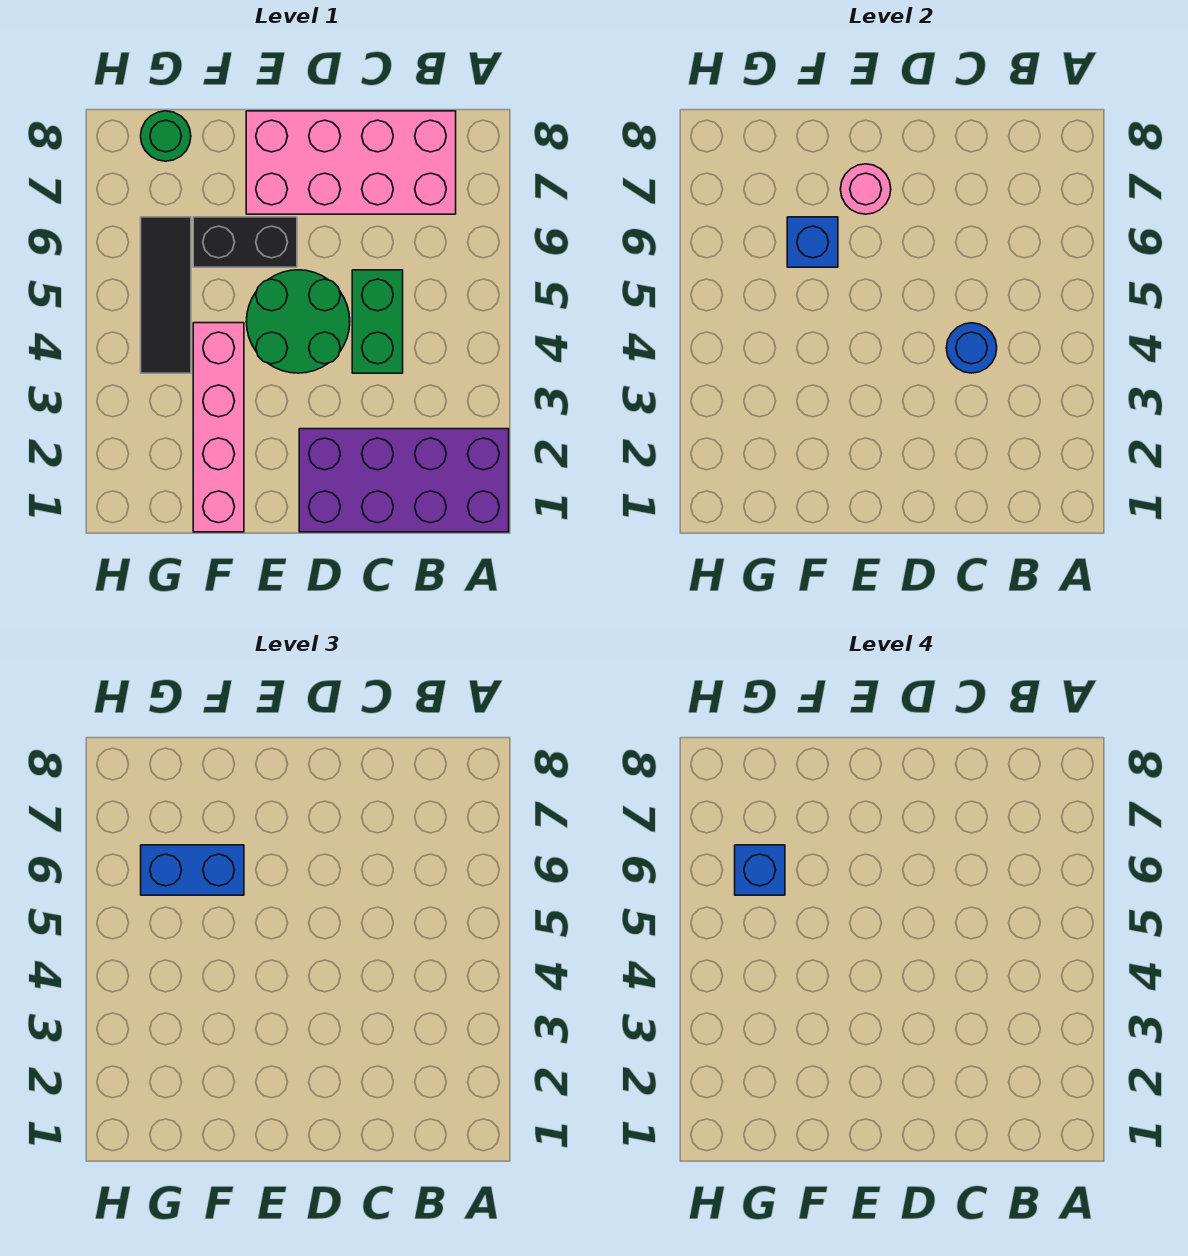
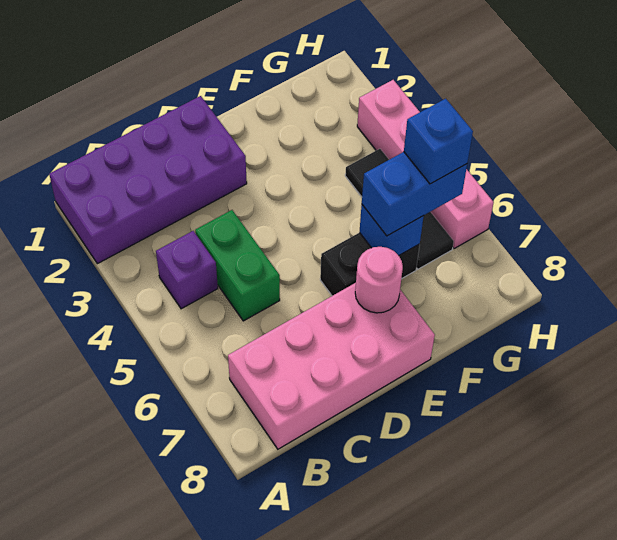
none -> purple brick B4 level 1
blue round brick C4 level 2 -> none
green round brick D4:E5 level 1 -> none
pink brick F1:F4 level 1 -> pink brick H3:H6 level 1
green round brick G8 level 1 -> none

